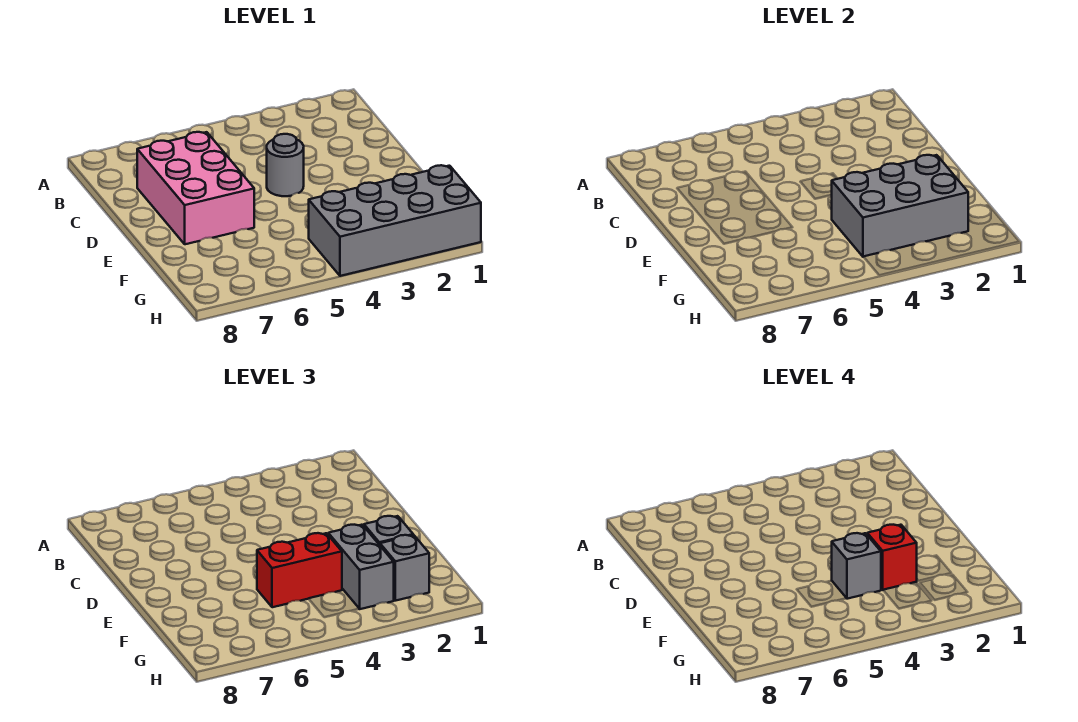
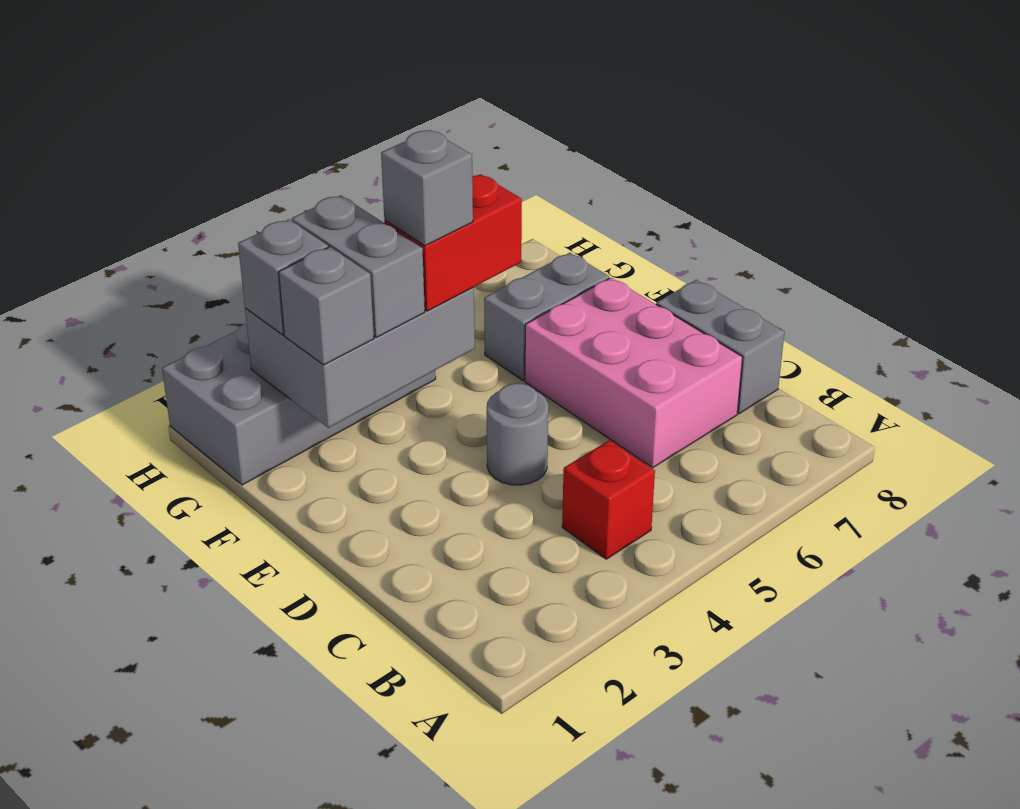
none -> grey brick C8:D8 level 1
red brick F3 level 4 -> red brick B4 level 1
none -> grey brick F6:F7 level 1

